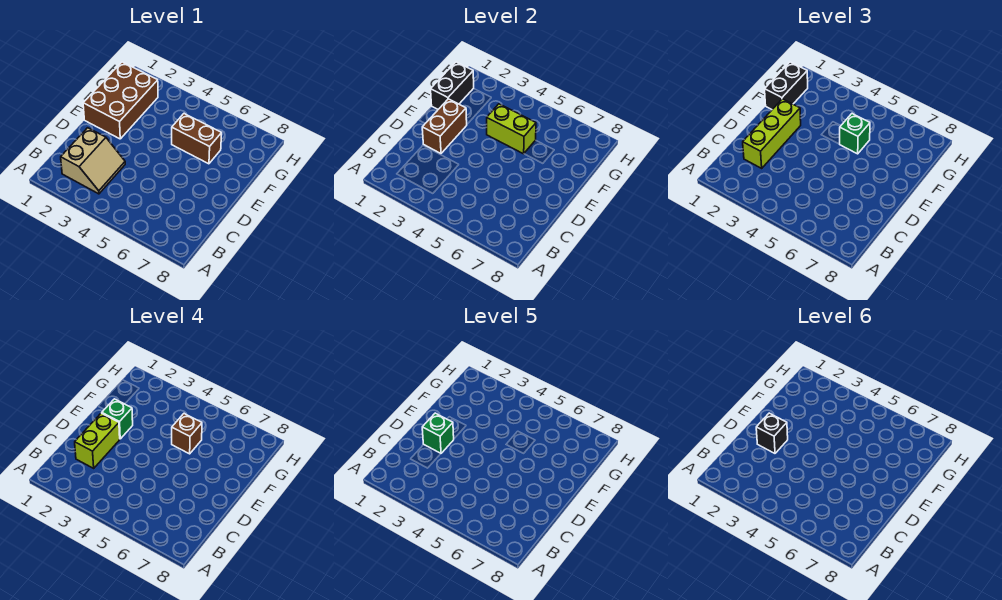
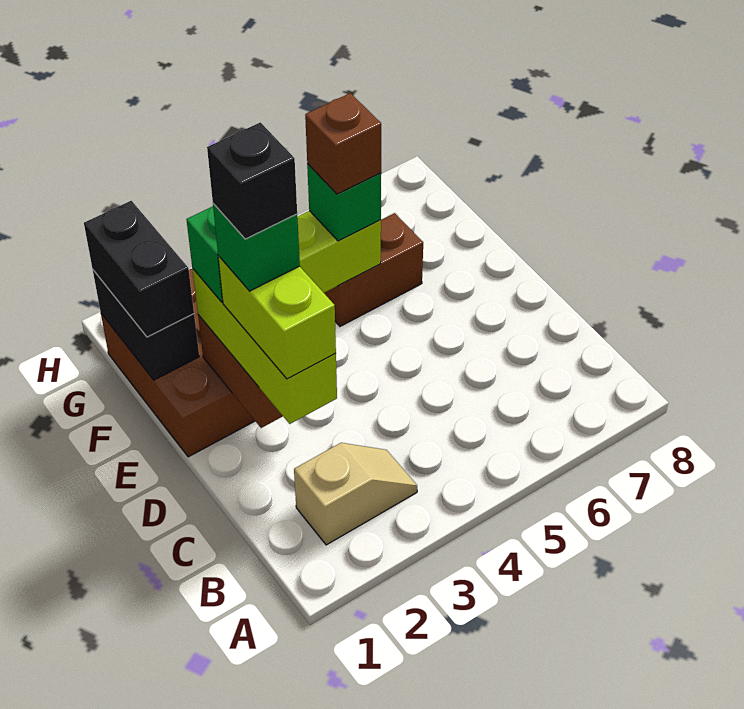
tan slope B2:C3 level 1 top 2 -> tan slope B2:B3 level 1 top 2

